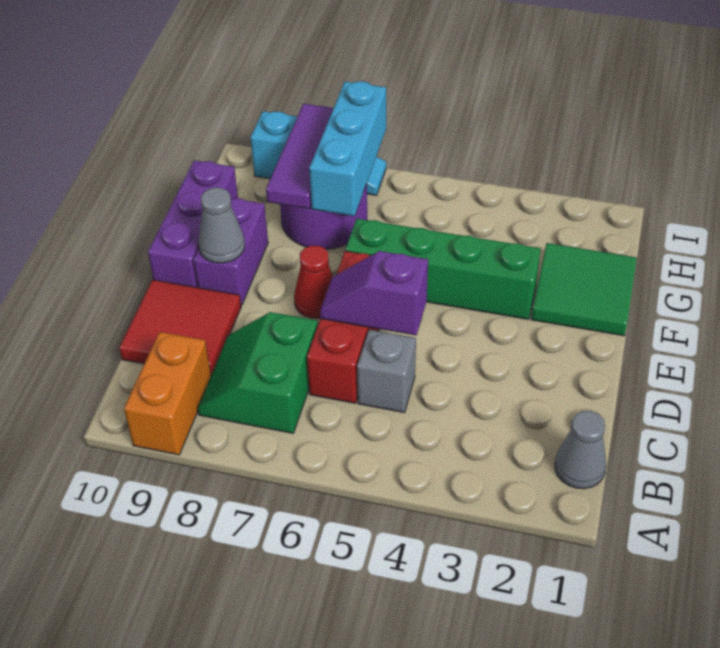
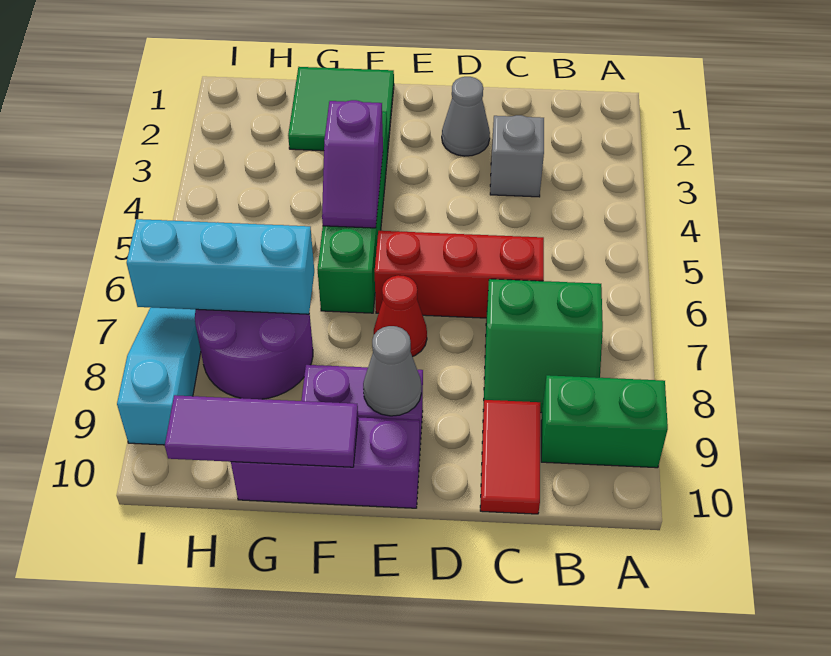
orange brick A9:B9 level 1 -> green brick A9:B9 level 1
grey cone B1 level 1 -> grey cone D2 level 1
grey brick C5 level 1 -> grey brick C3 level 1
red tile C9:D10 level 1 -> red tile C9:C10 level 1
purple slope D5:D6 level 2 top 5 -> purple slope F4:F5 level 2 top 4
purple tile G8:I8 level 2 -> purple tile F10:H10 level 2

